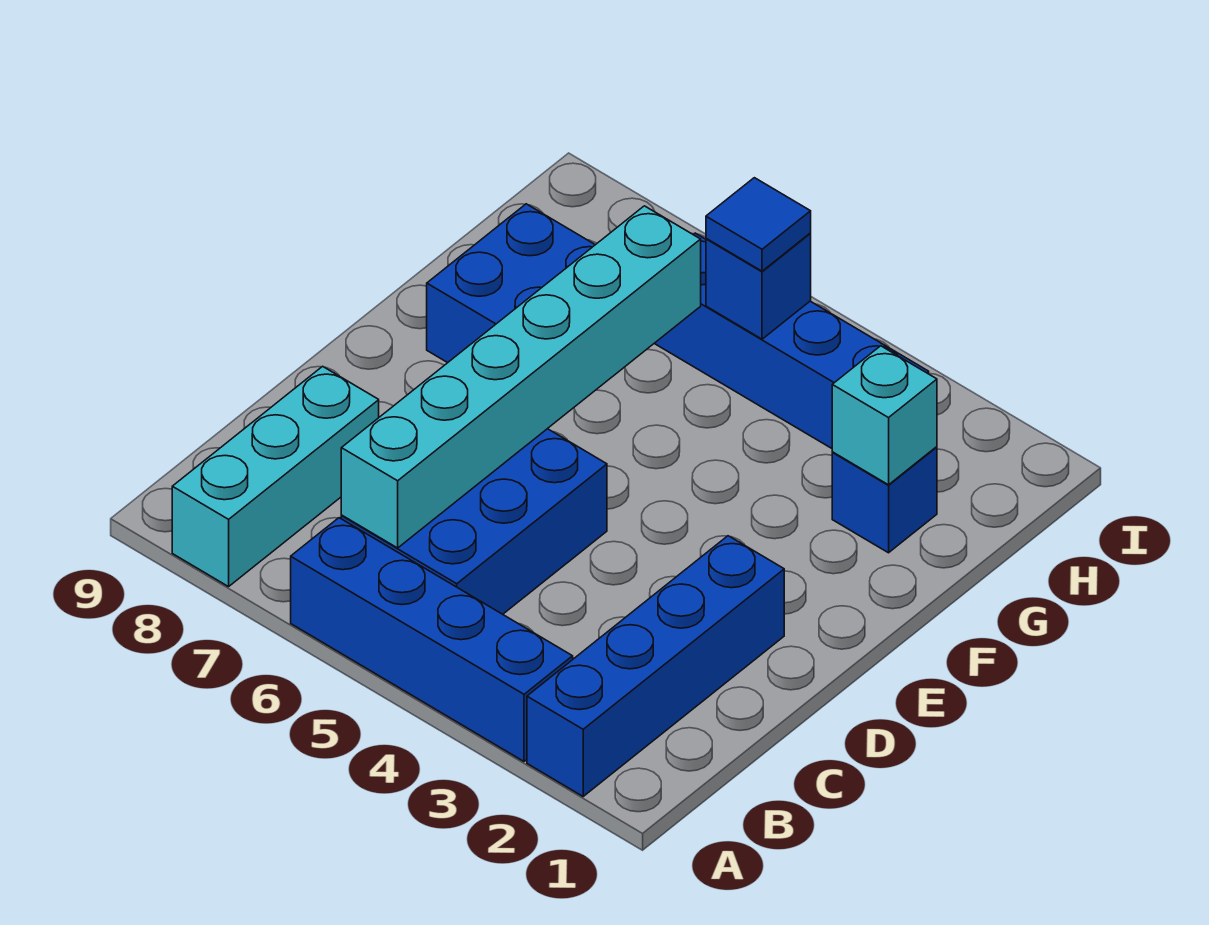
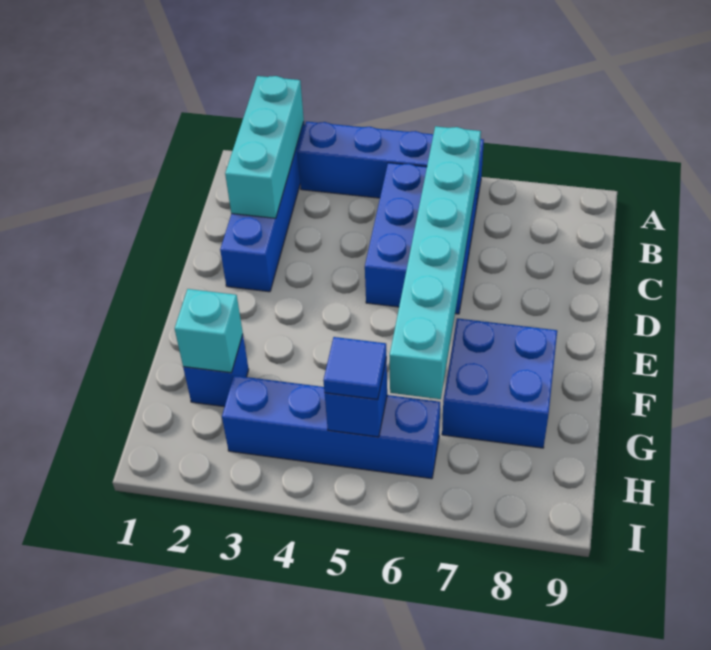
cyan brick A8:C8 level 1 -> cyan brick A2:C2 level 2

